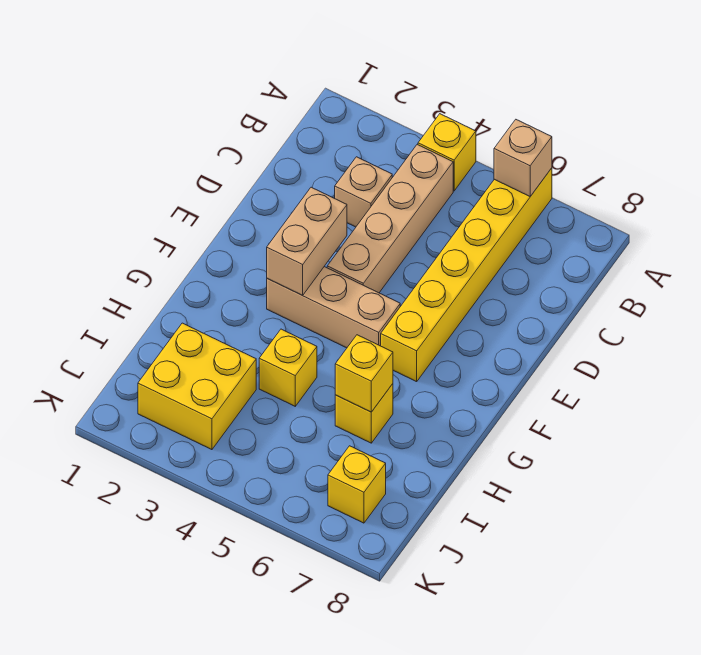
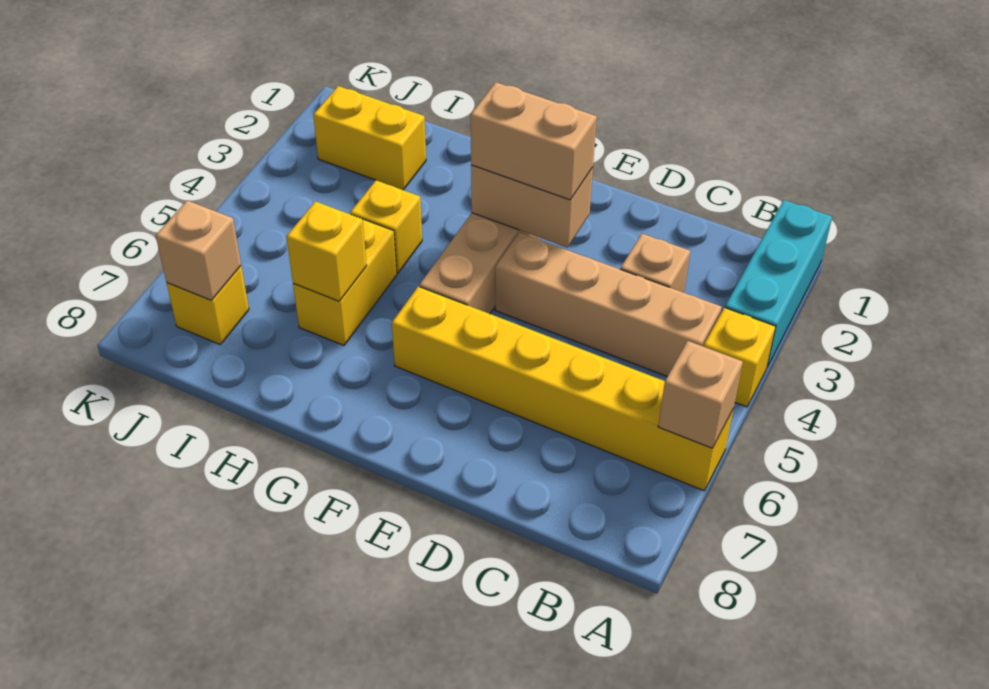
none -> cyan brick A1:A3 level 1
none -> tan brick E3:F3 level 3
yellow brick H6 level 1 -> yellow brick H5:H6 level 1
yellow brick I2:J3 level 1 -> yellow brick I2:J2 level 1
none -> tan brick J7 level 2

